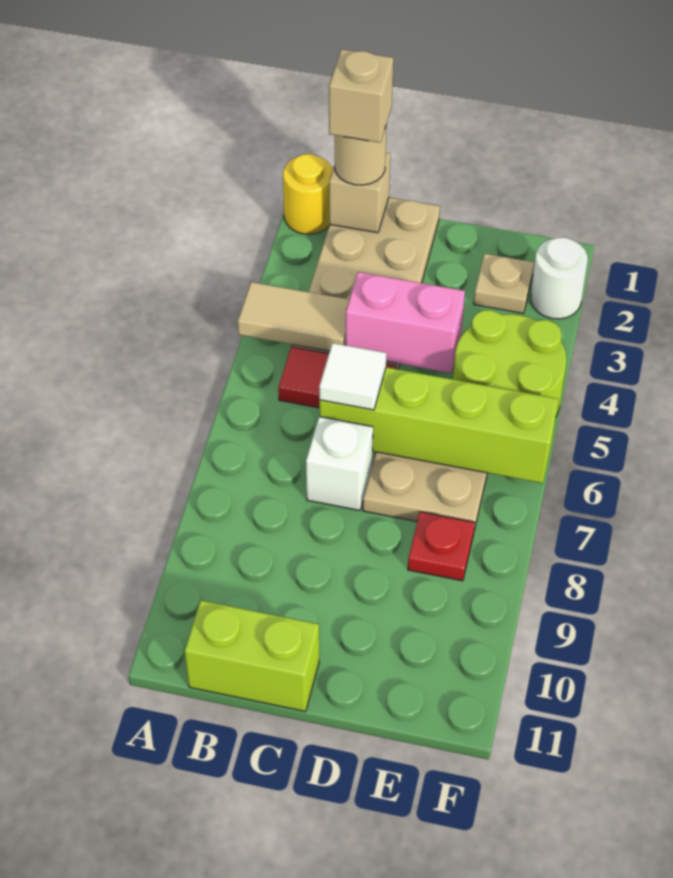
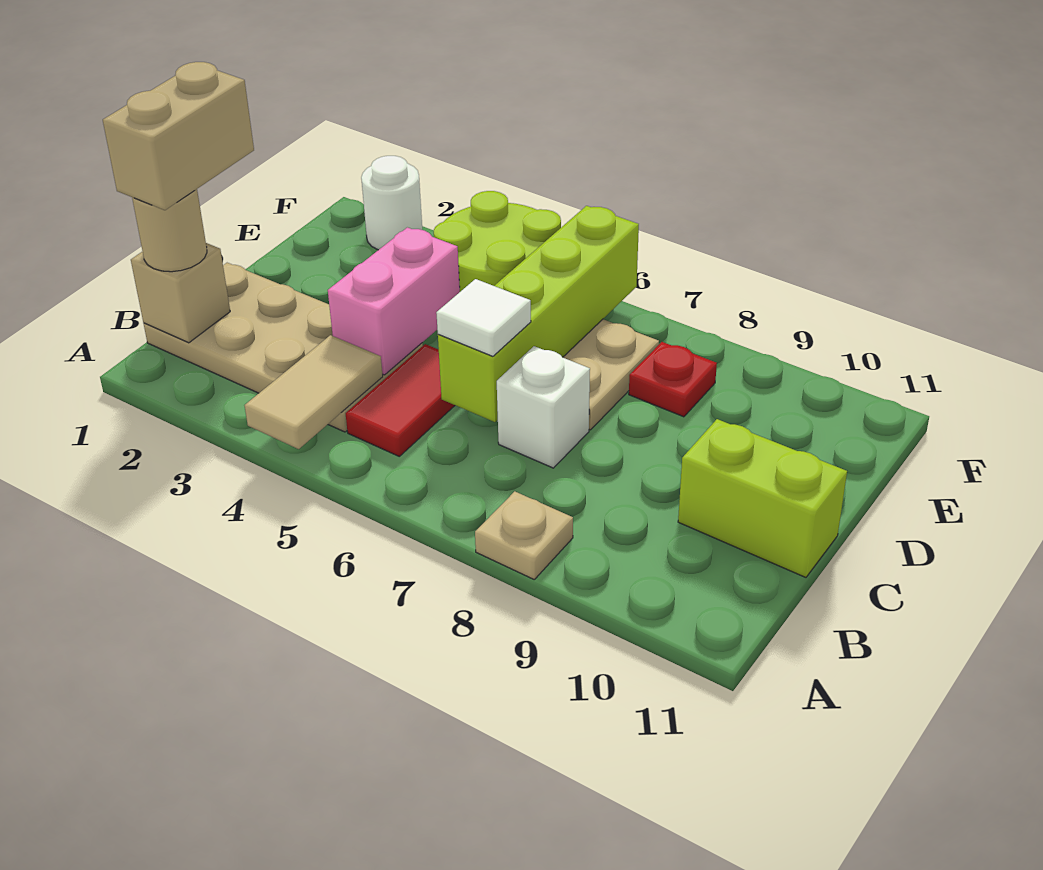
yellow round brick A1 level 1 -> none
tan brick B1 level 4 -> tan brick B1:C1 level 4
lime brick B11:C11 level 1 -> lime brick C10:C11 level 1
tan plate E2 level 1 -> tan plate A8 level 1

